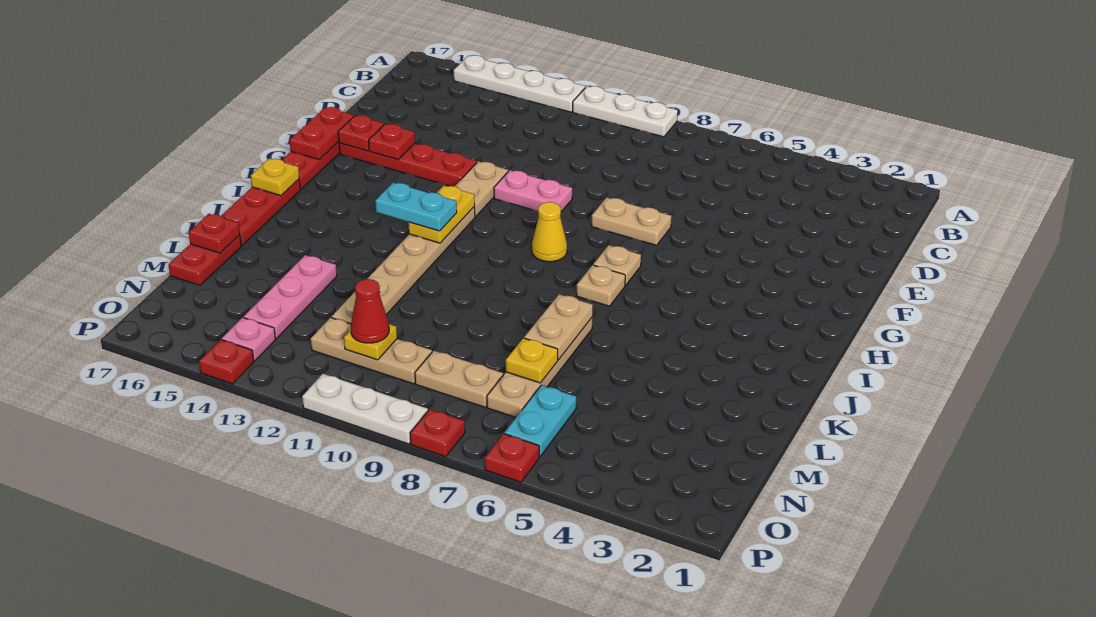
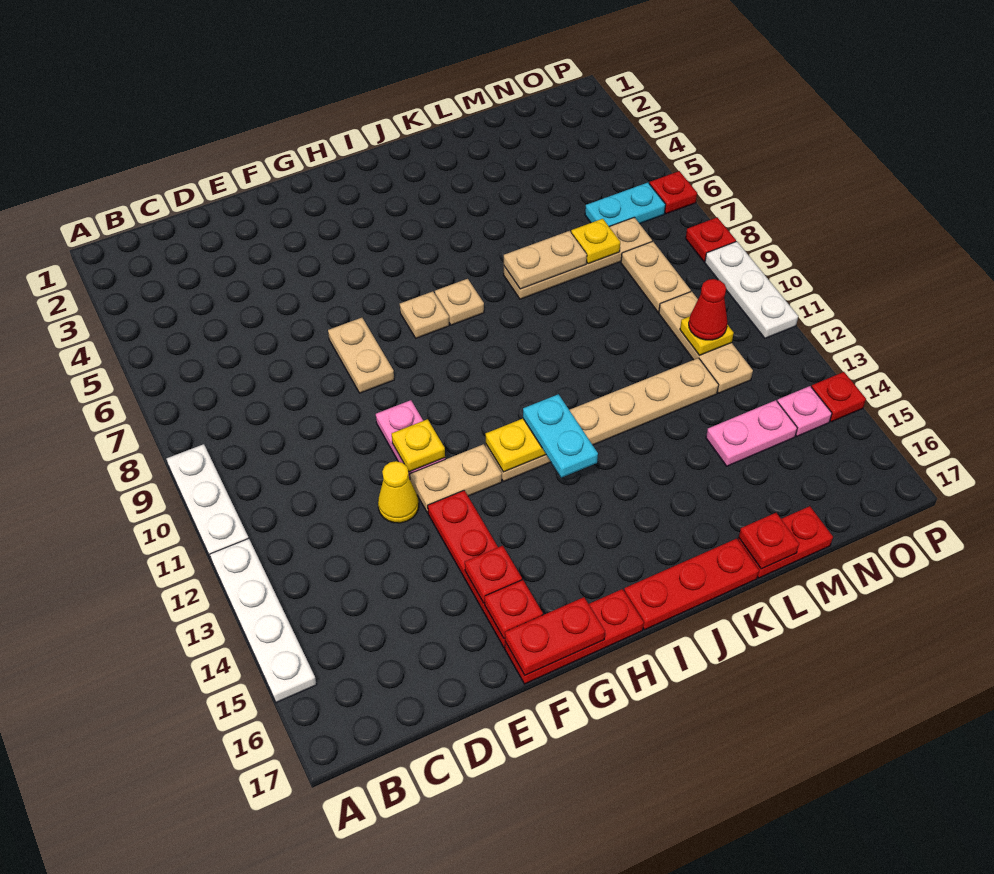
yellow cone H9 level 1 -> yellow cone E12 level 1
yellow plate I17 level 2 -> yellow plate F11 level 2
pink plate L14:N14 level 1 -> pink plate M14:N14 level 1

